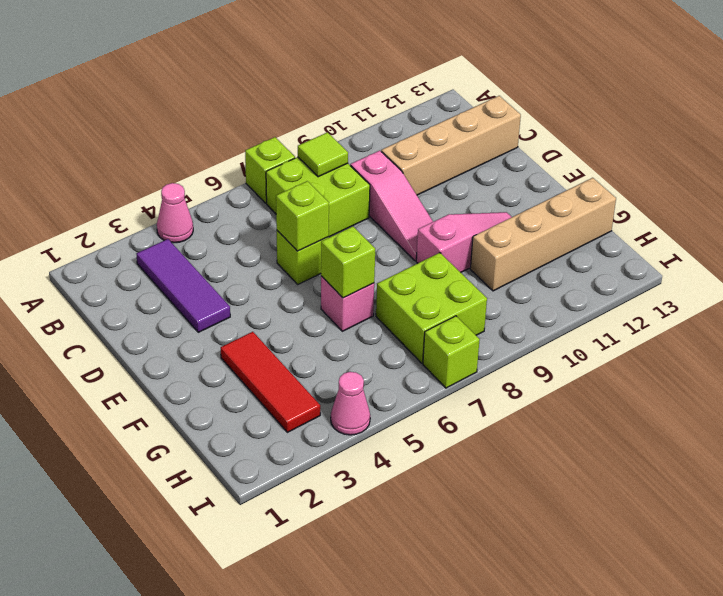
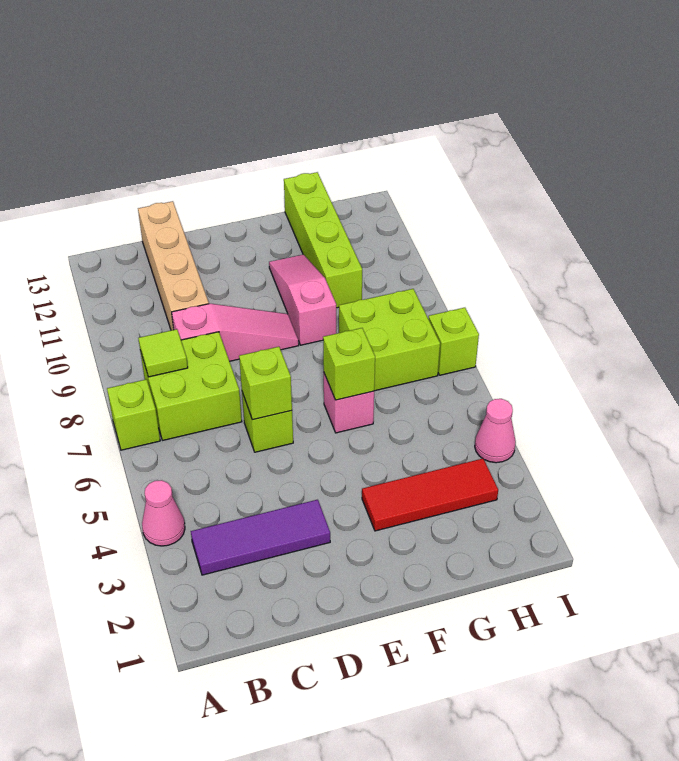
tan brick G10:G13 level 1 -> lime brick G10:G13 level 1

